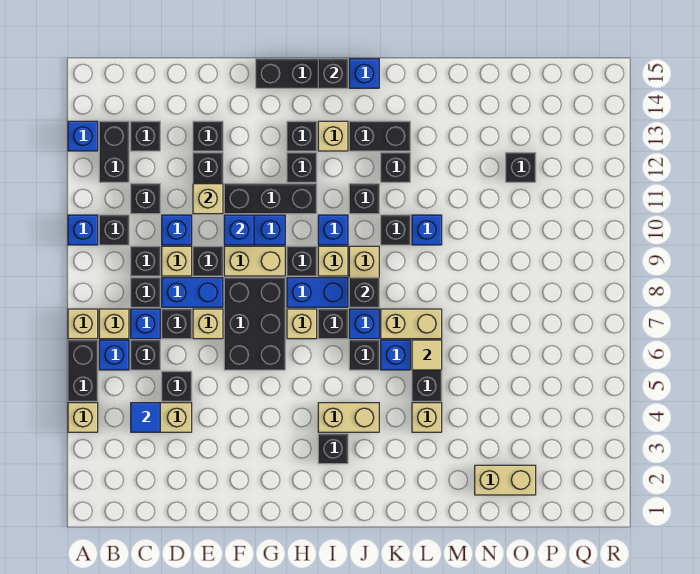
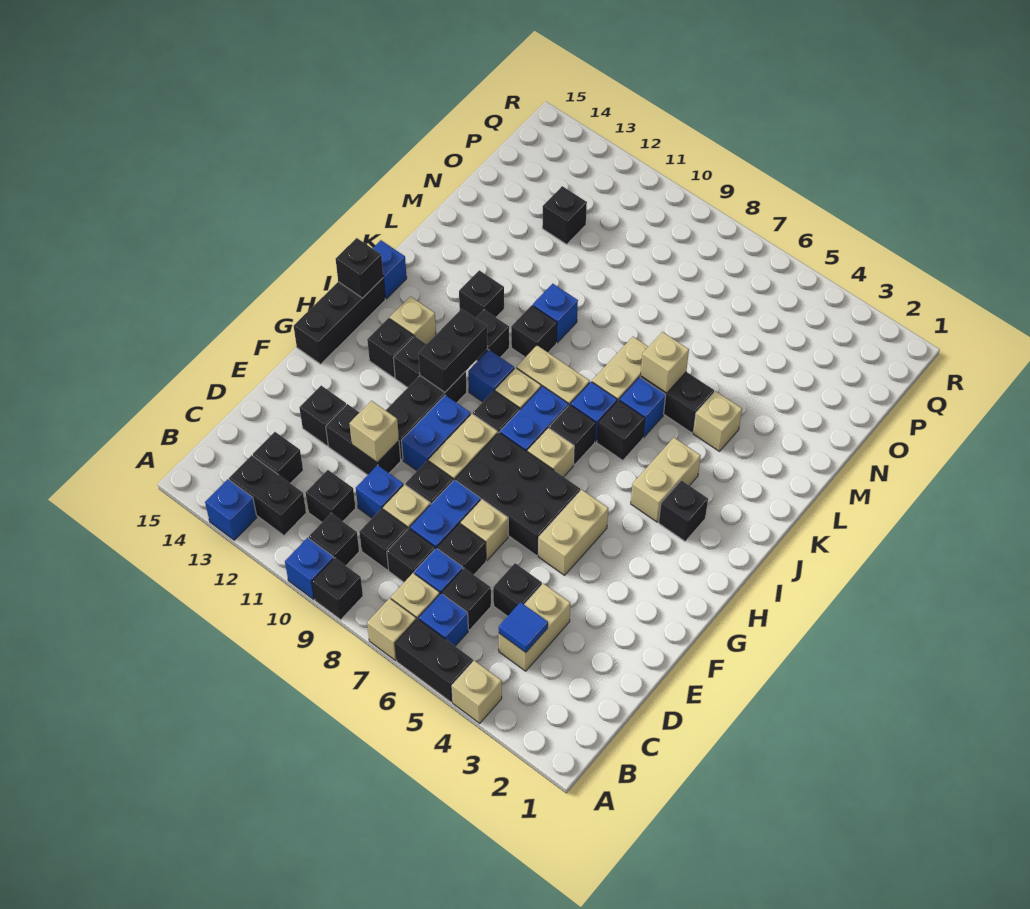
blue brick F10 level 2 -> none
black brick J8 level 2 -> black brick A9 level 1
black brick J13:K13 level 1 -> black brick H11:I11 level 2
tan tile L6 level 2 -> tan brick L6 level 2
tan brick N2:O2 level 1 -> tan brick F5:G5 level 1

